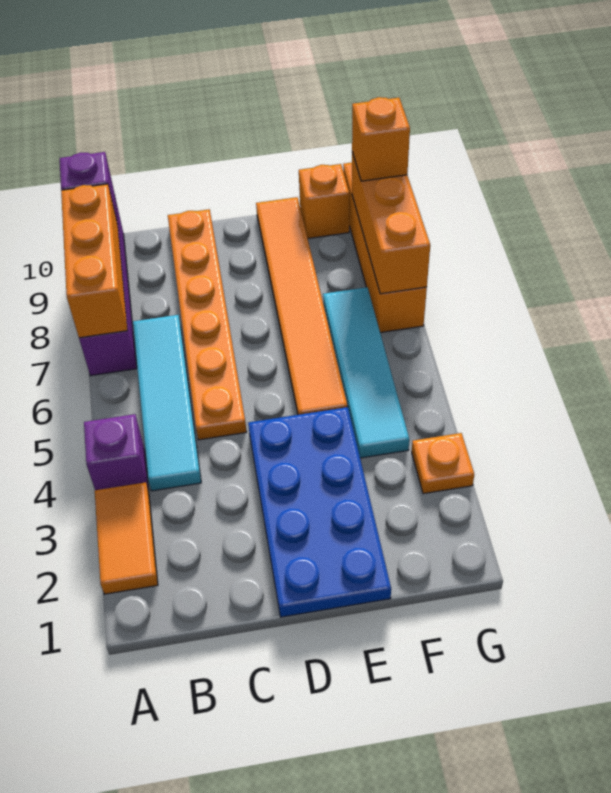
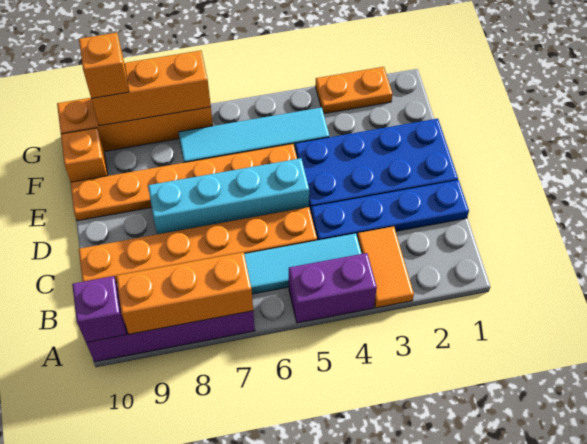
orange tile A2:A3 level 1 -> orange tile A3:B3 level 1
purple brick A4 level 1 -> purple brick A4:A5 level 1
none -> blue plate C1:C4 level 1
none -> cyan brick D5:D8 level 1
orange tile E5:E10 level 1 -> orange plate E5:E10 level 1
orange plate G3 level 1 -> orange plate G2:G3 level 1

